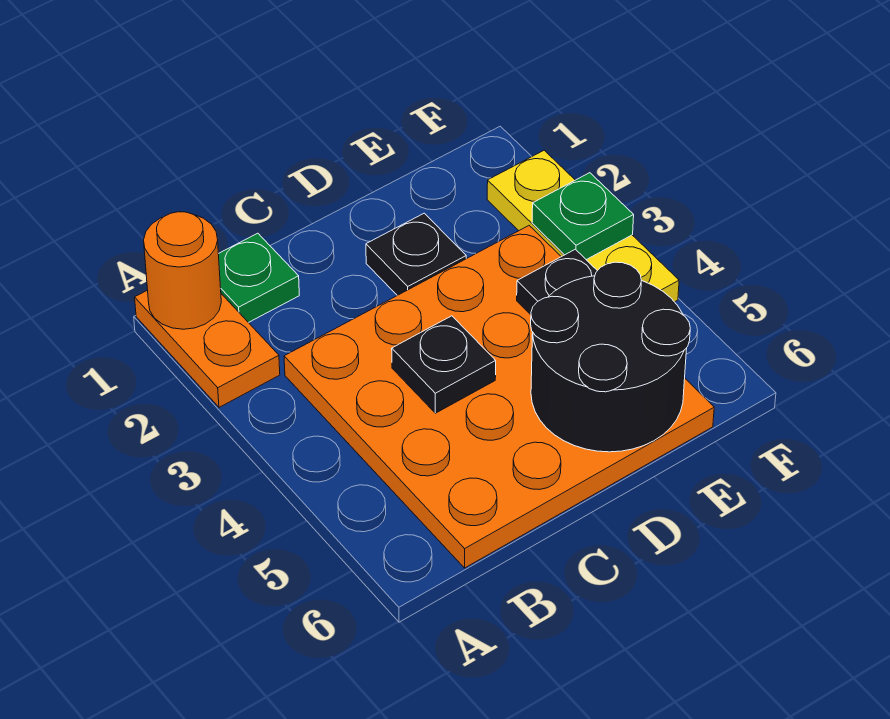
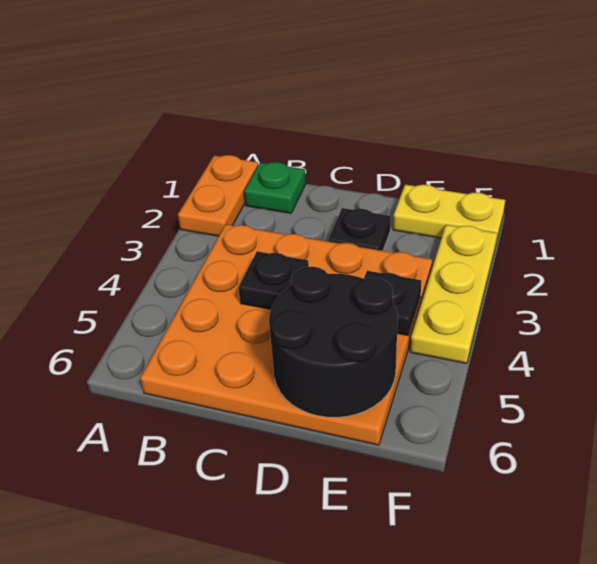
orange round brick A1 level 2 -> none
none -> yellow plate E1:F1 level 1
green plate F3 level 2 -> none

